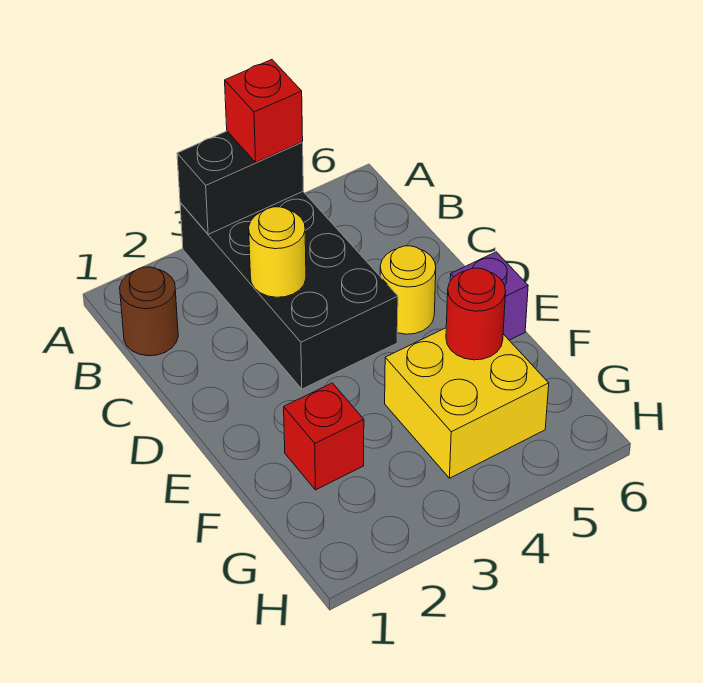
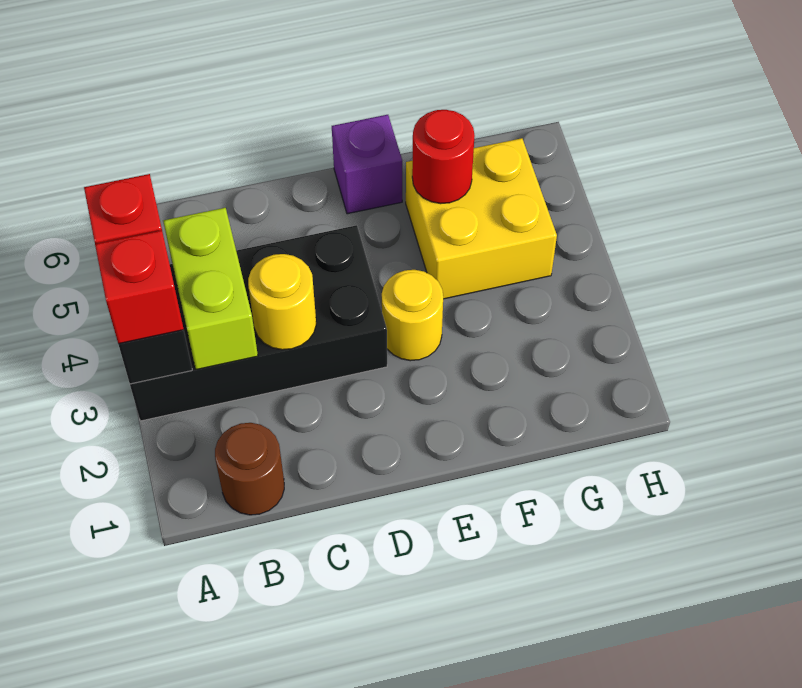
none -> lime brick B3:B4 level 2
yellow round brick D5 level 1 -> yellow round brick E3 level 1
red brick F2 level 1 -> red brick A3 level 3

